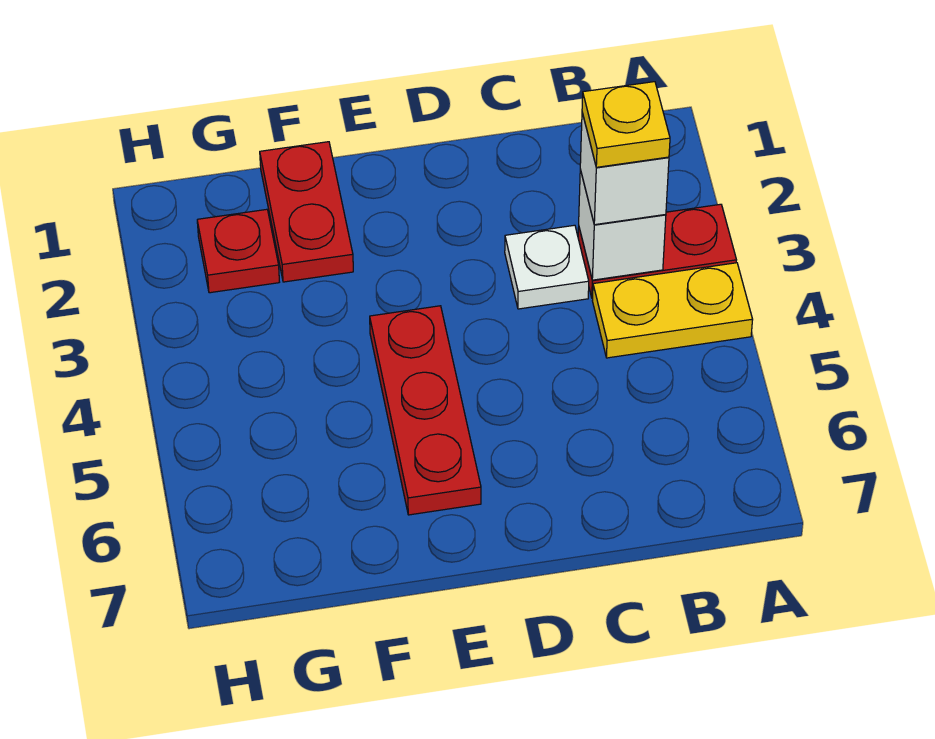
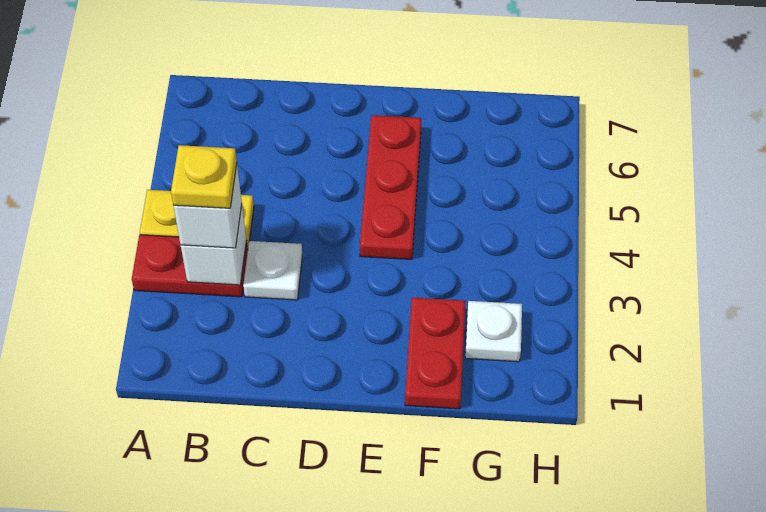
red plate G2 level 1 -> white plate G2 level 1

